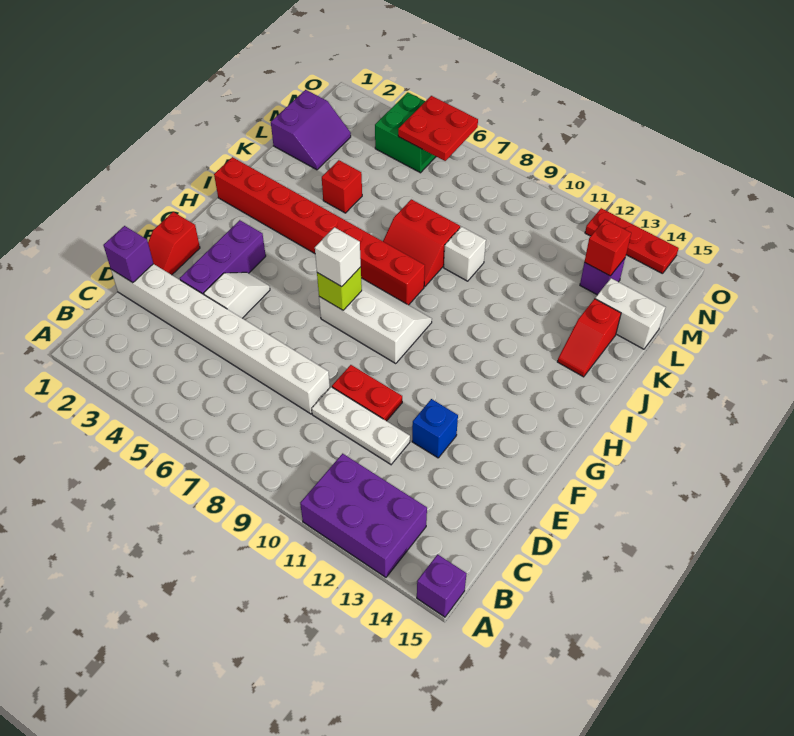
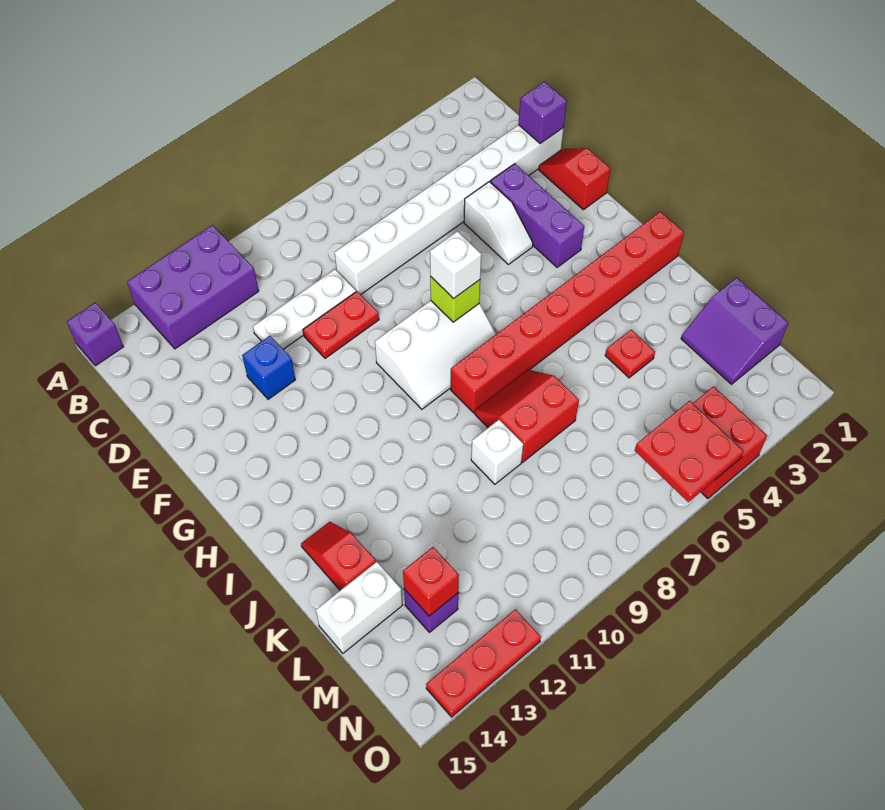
red brick K4 level 1 -> red plate K4 level 1
green brick N4:O5 level 1 -> red brick N4:O5 level 1

